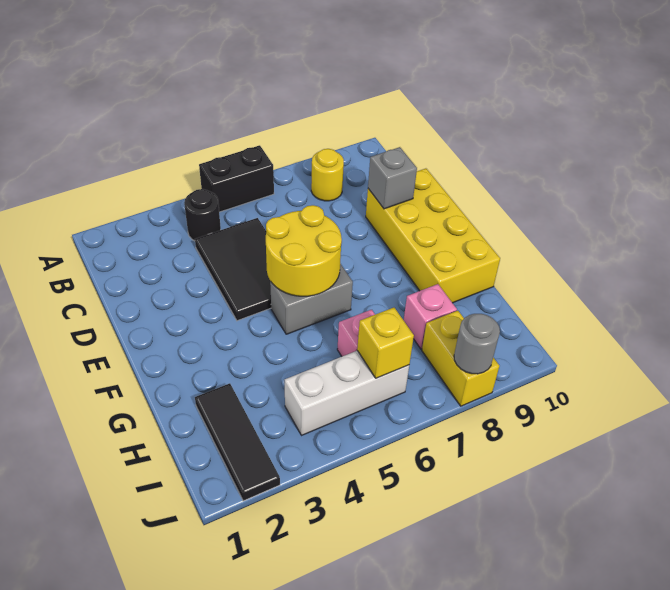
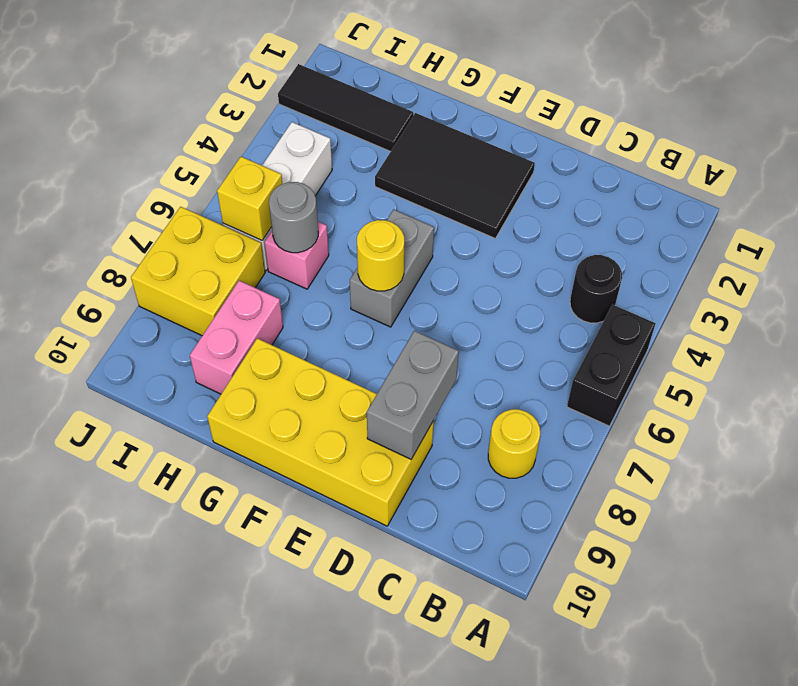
black tile C4:E5 level 1 -> black tile E2:G3 level 1
grey brick D9 level 2 -> grey brick D8:D9 level 2
yellow round brick E5:F6 level 2 -> yellow round brick F6 level 2
pink brick H8 level 1 -> pink brick H8:H9 level 1
yellow brick I8:J8 level 1 -> yellow brick I7:J8 level 1
grey round brick J8 level 2 -> grey round brick H6 level 2

